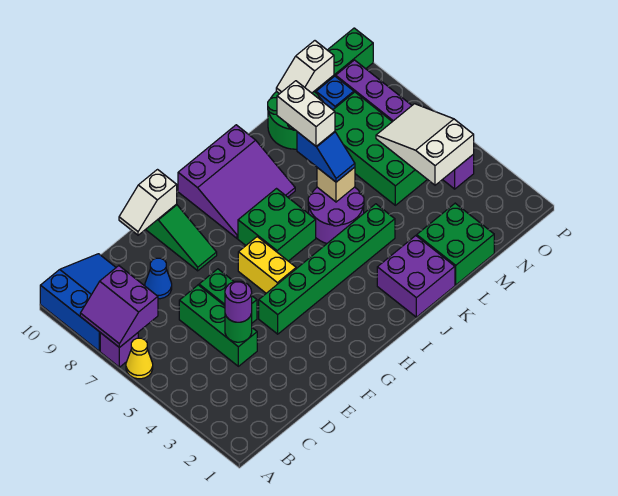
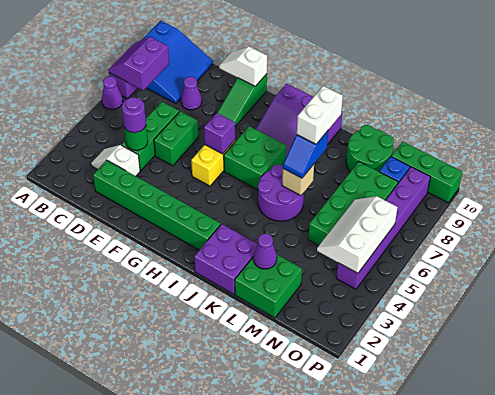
yellow cone A6 level 1 -> purple cone A6 level 1
blue cone D8 level 1 -> purple cone D8 level 1
green brick F4:K4 level 1 -> green brick D2:I2 level 1
none -> purple brick G6 level 2
none -> purple cone L2 level 2
white slope M10:N10 level 2 top N -> white slope C3:D3 level 1 top D
white slope N4:O6 level 2 top 4 -> white slope N4:O6 level 2 top O

